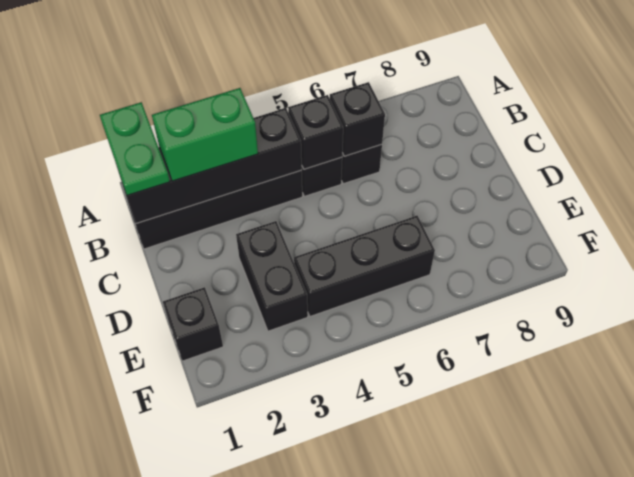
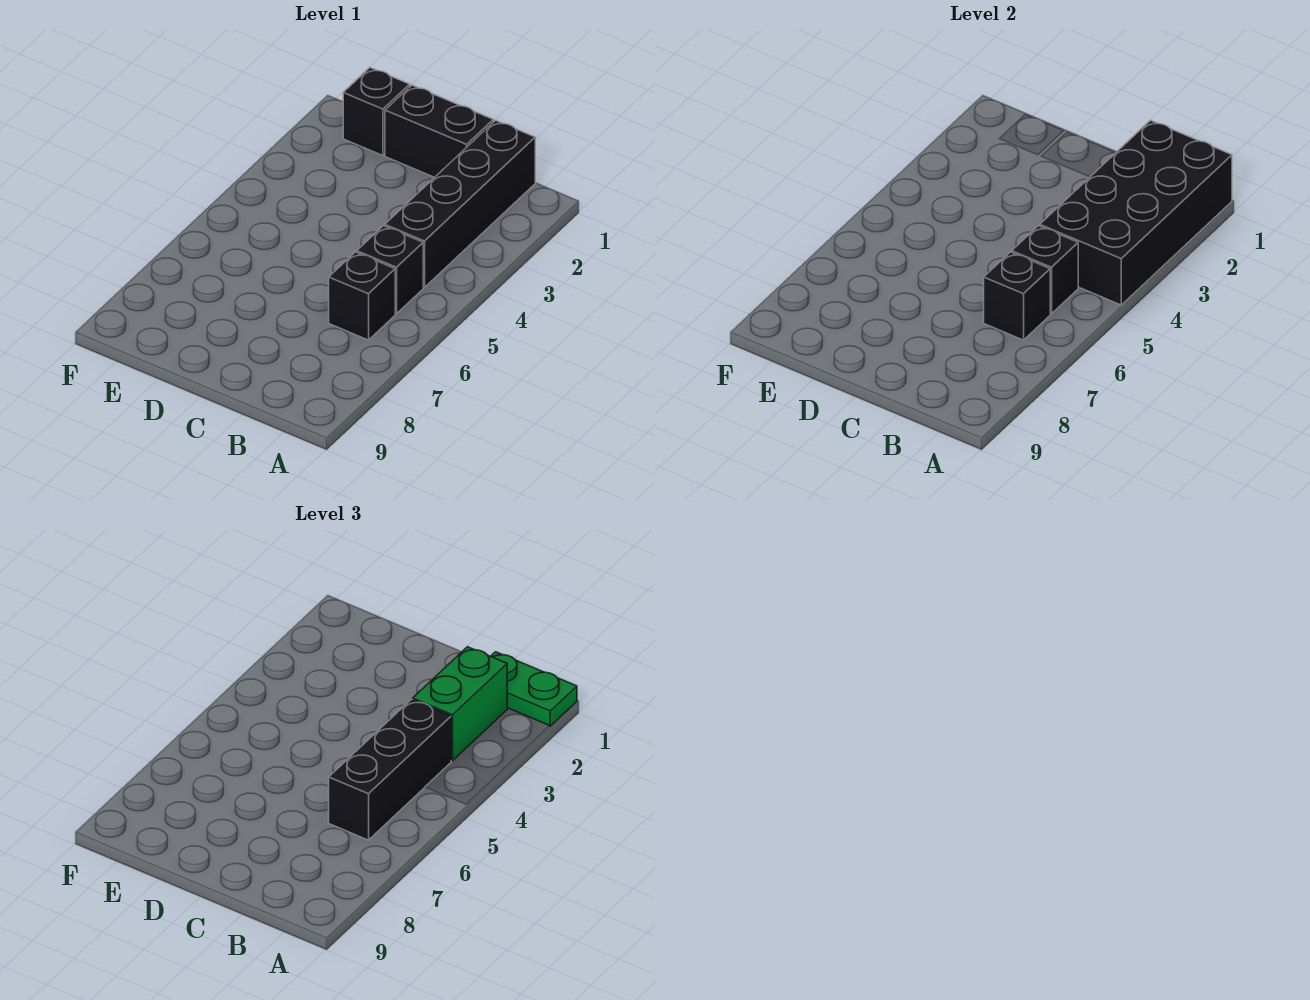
black brick B1:B4 level 2 -> black brick A1:B4 level 2
black brick D3:E3 level 1 -> black brick C1:D1 level 1
black brick E4:E6 level 1 -> black brick B4:B6 level 3

